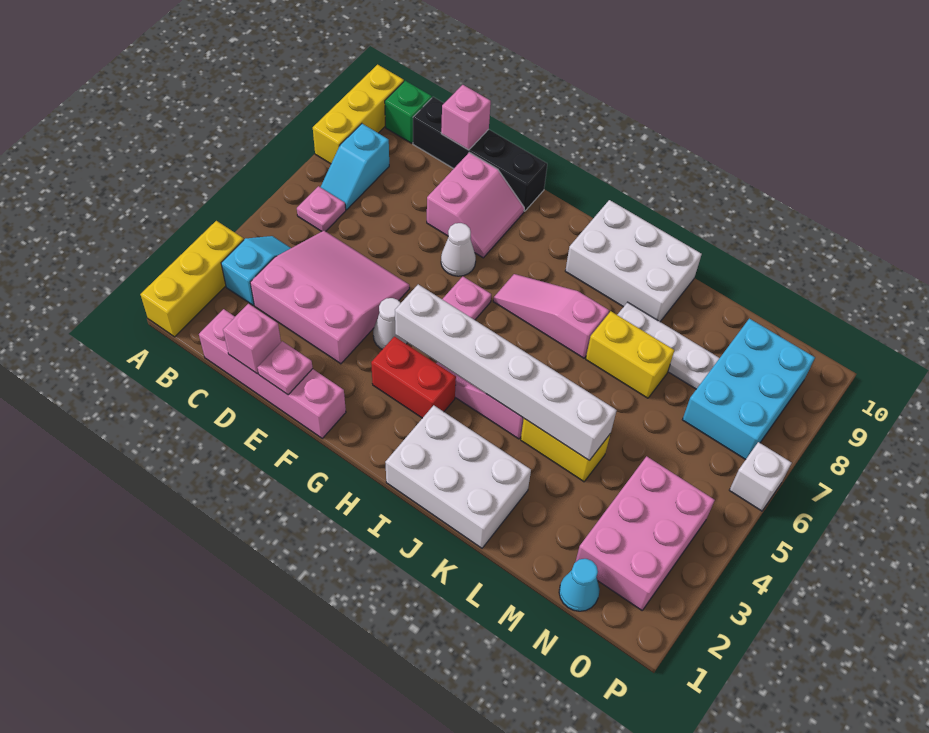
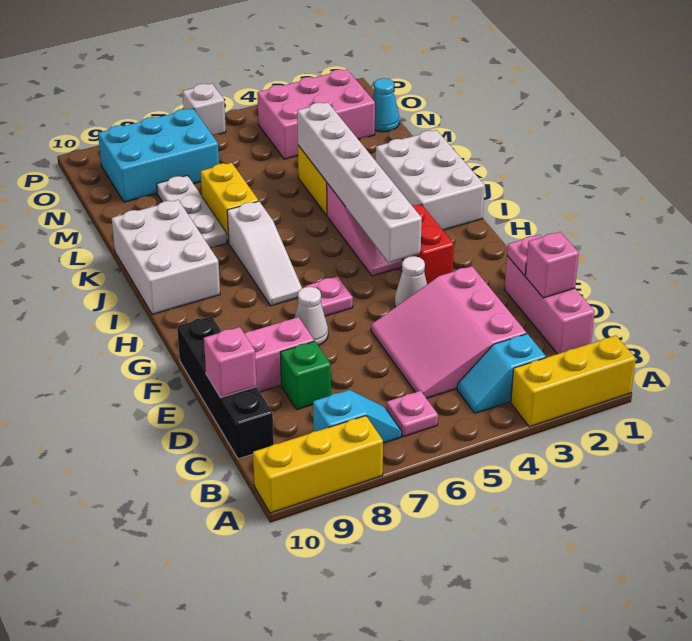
green brick B10 level 1 -> green brick D8 level 1
pink brick C1:F1 level 1 -> pink brick C1:E1 level 1
pink slope H7:J7 level 1 top J -> white slope H7:J7 level 1 top J

